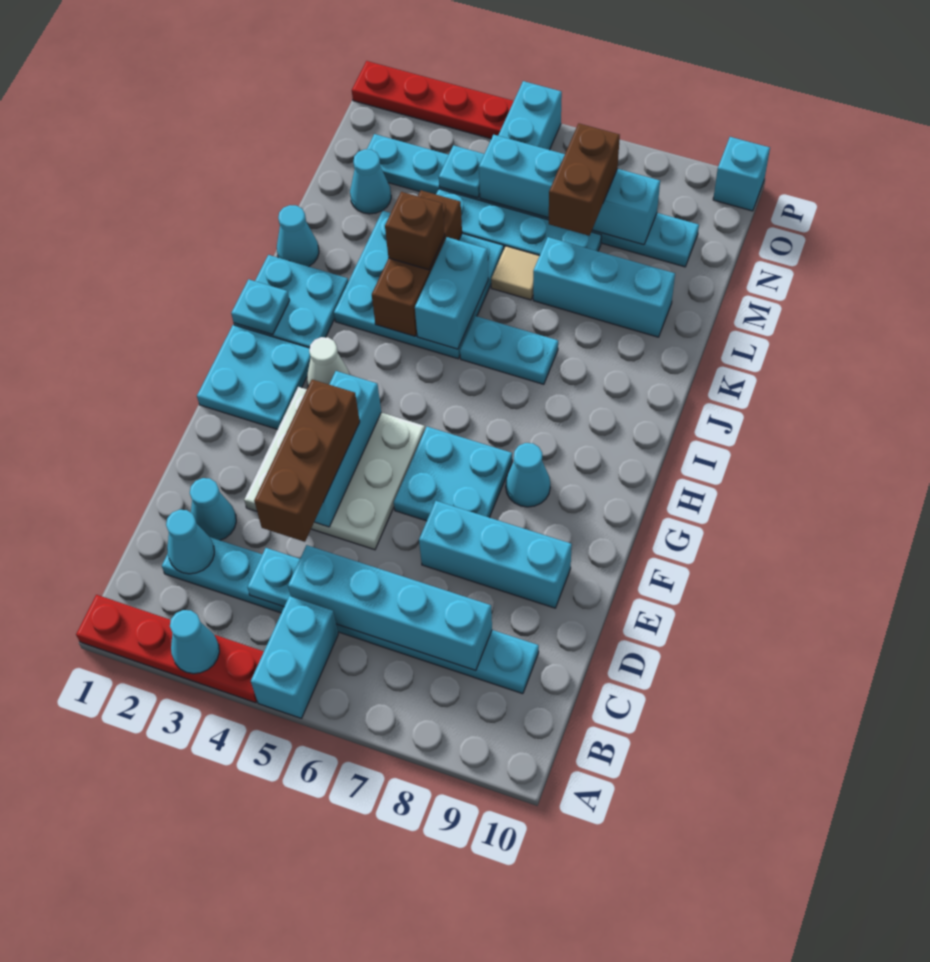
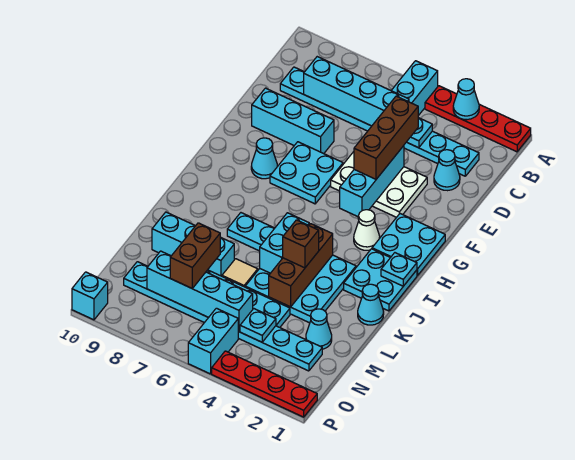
cyan cone C2 level 2 -> none
white plate E3:G5 level 1 -> white plate E3:F5 level 1

